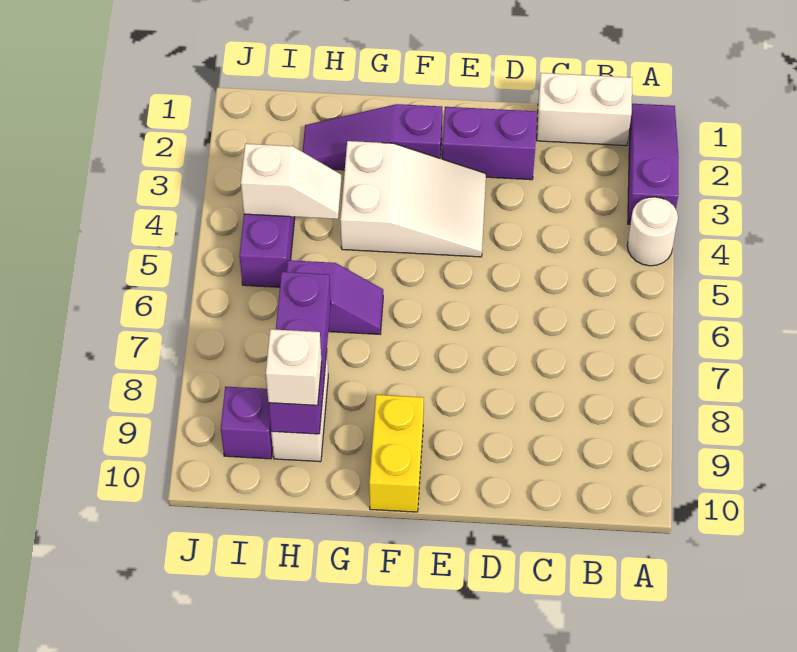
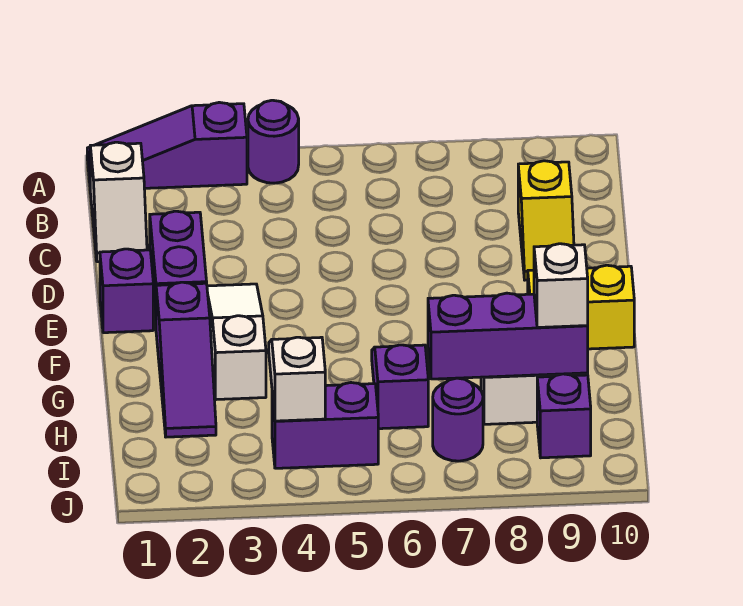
white round brick A4 level 1 -> purple round brick A4 level 1
white brick B1:C1 level 1 -> white slope B1:C1 level 1 top B
none -> yellow slope C9:D9 level 1 top C
none -> purple brick E1 level 1
white slope E3:G4 level 1 top G -> white slope E3:G3 level 1 top G
none -> purple round brick I7 level 1

